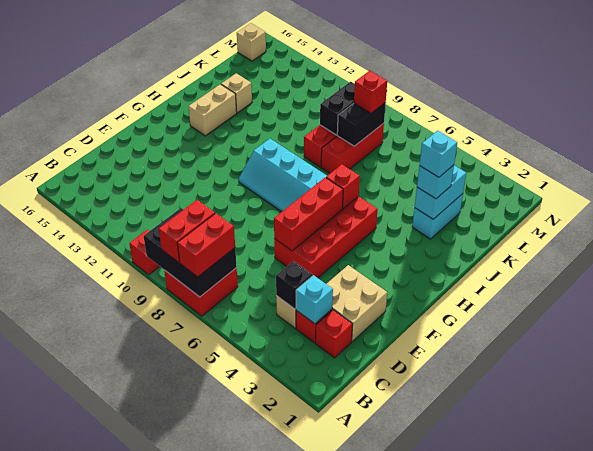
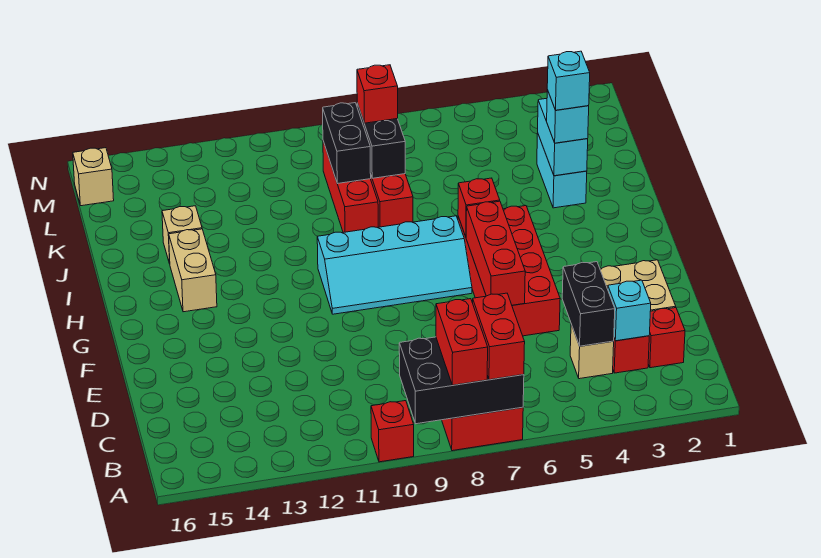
black brick C4 level 2 -> black brick C4:D4 level 2

